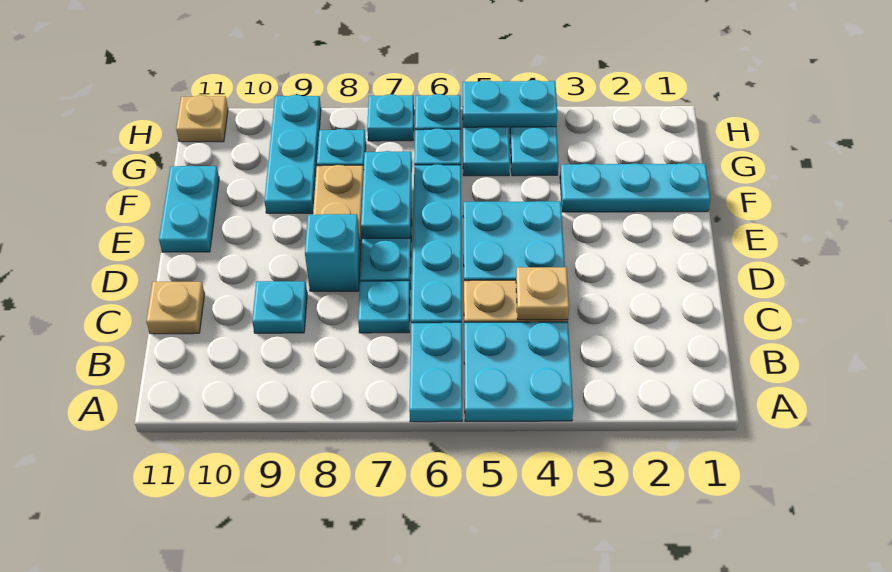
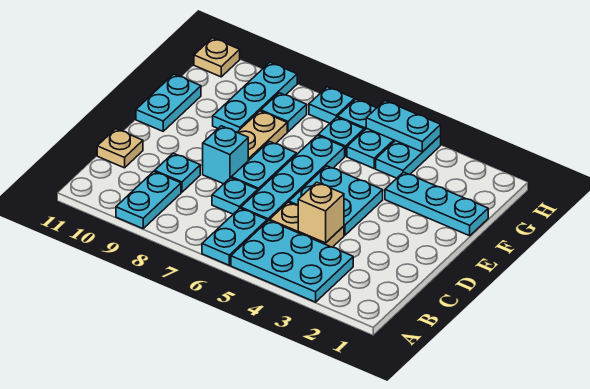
cyan plate A4:B5 level 1 -> cyan plate A3:B5 level 1
tan plate C4 level 2 -> tan brick C4 level 2
cyan plate E7:F7 level 2 -> cyan plate A9:B9 level 1

